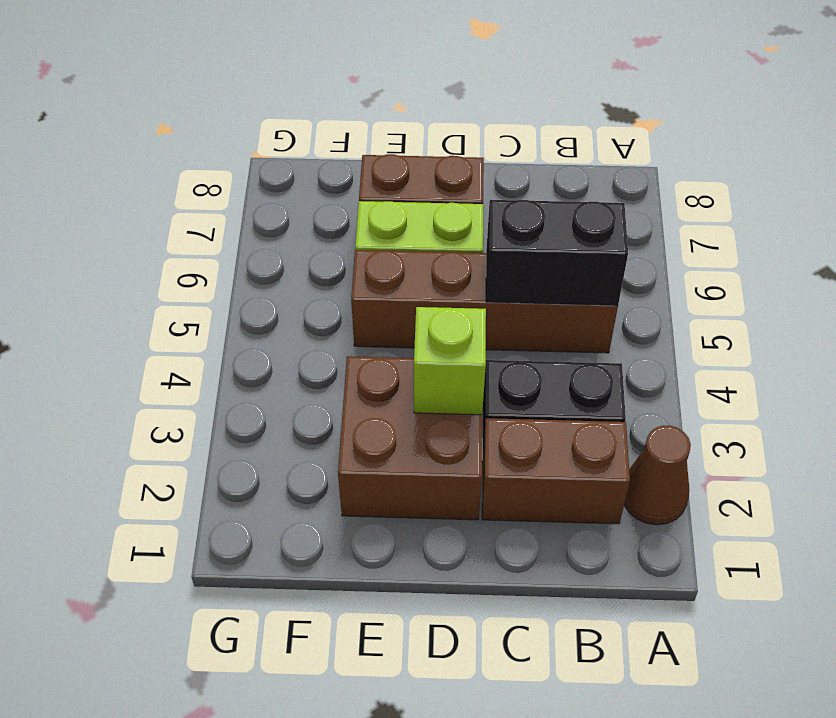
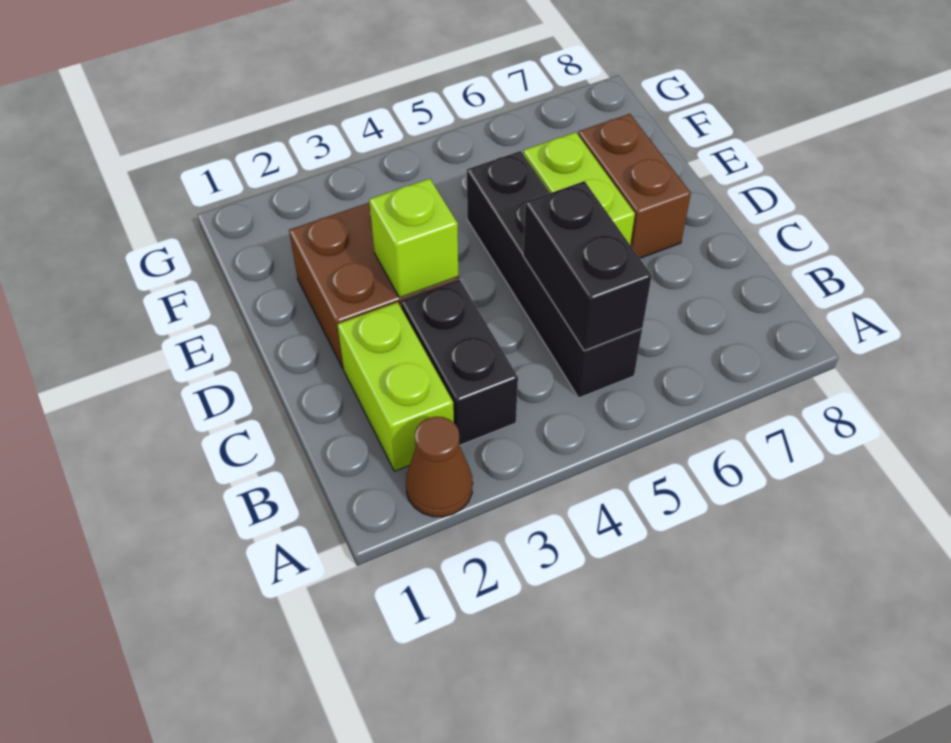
brown brick B2:C2 level 1 -> lime brick B2:C2 level 1
brown brick B5:E5 level 1 -> black brick B5:E5 level 1

